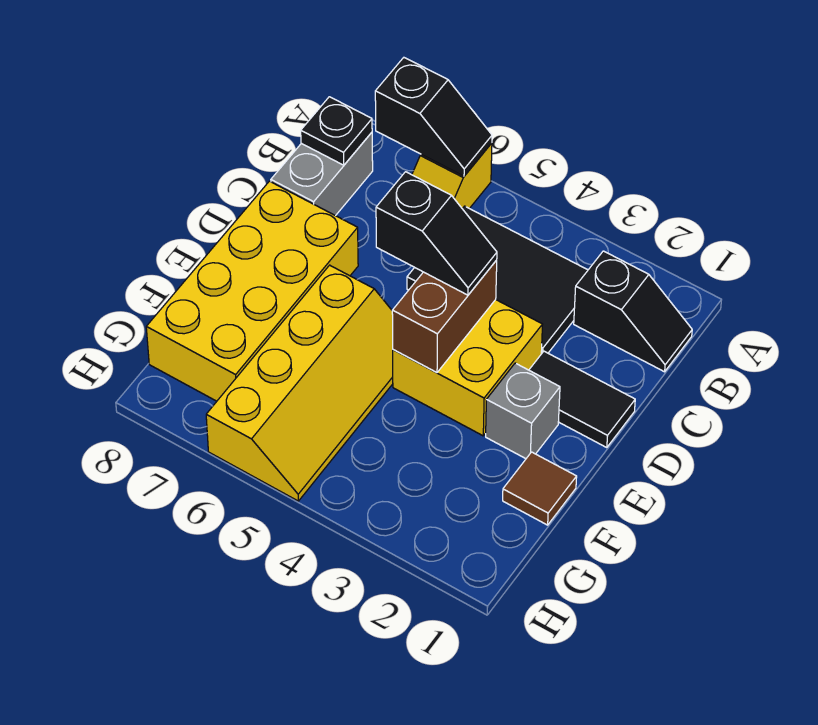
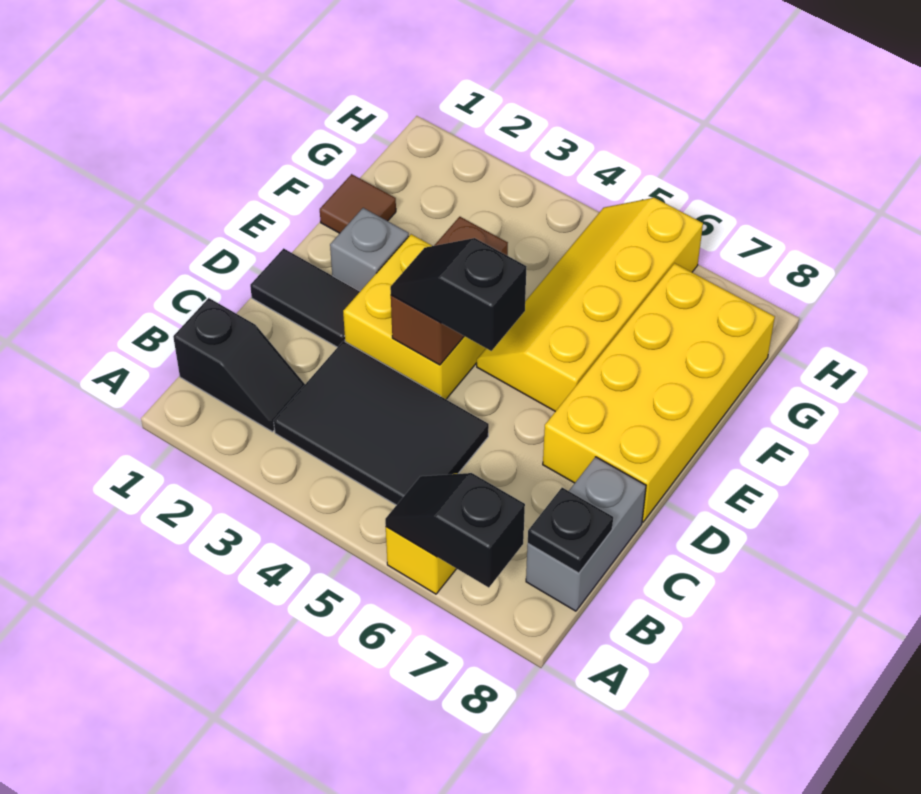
black slope B1:B2 level 1 top 2 -> black slope B1:B2 level 1 top 1

